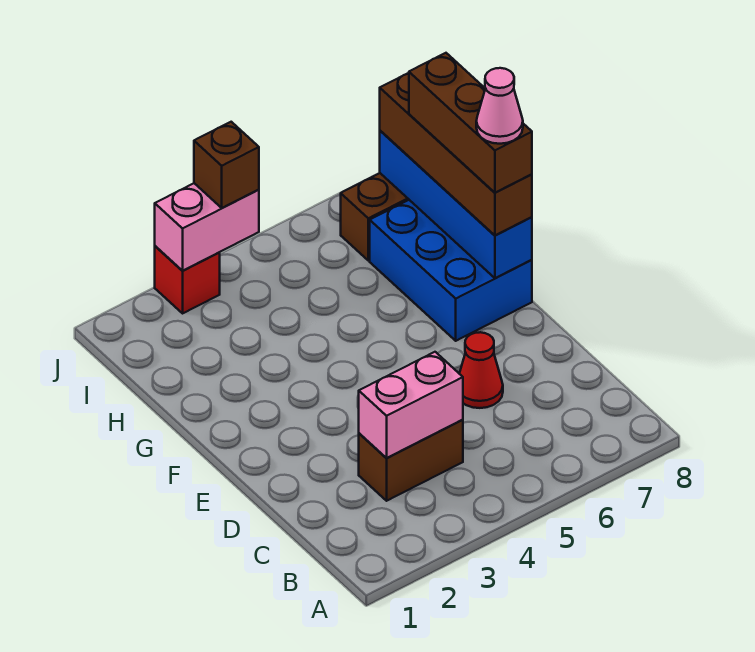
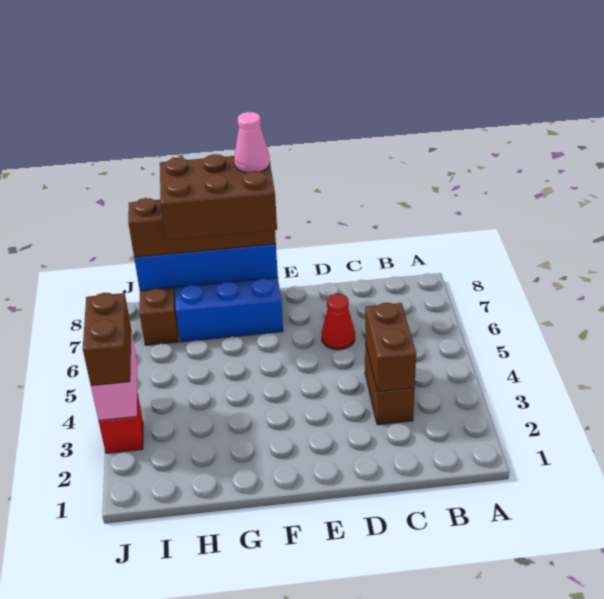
pink brick C3:C4 level 2 -> brown brick C3:C4 level 2
brown brick F8:H8 level 4 -> brown brick F7:H8 level 4
brown brick J4 level 3 -> brown brick J3:J4 level 3

